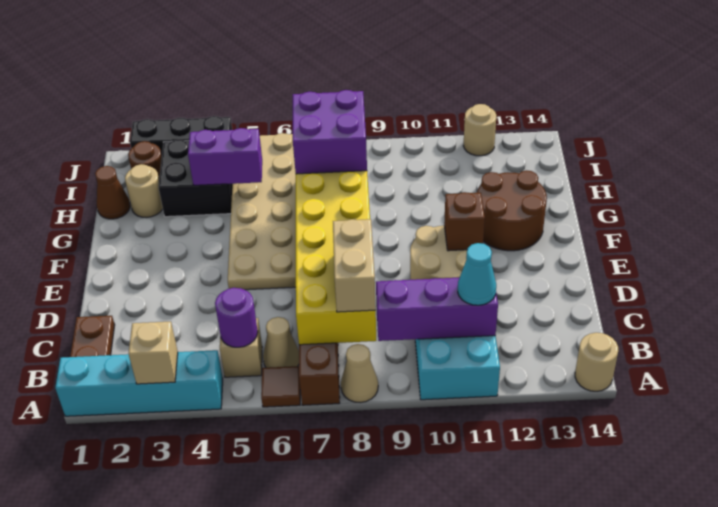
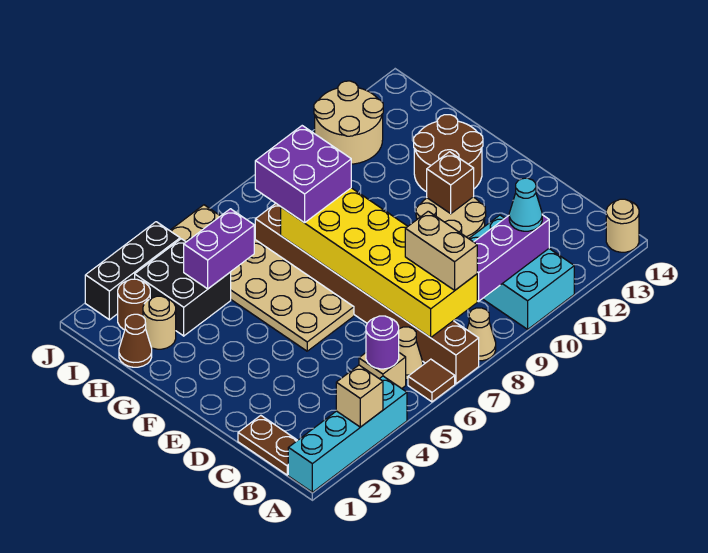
tan round brick J12 level 1 -> tan round brick I11:J12 level 1

